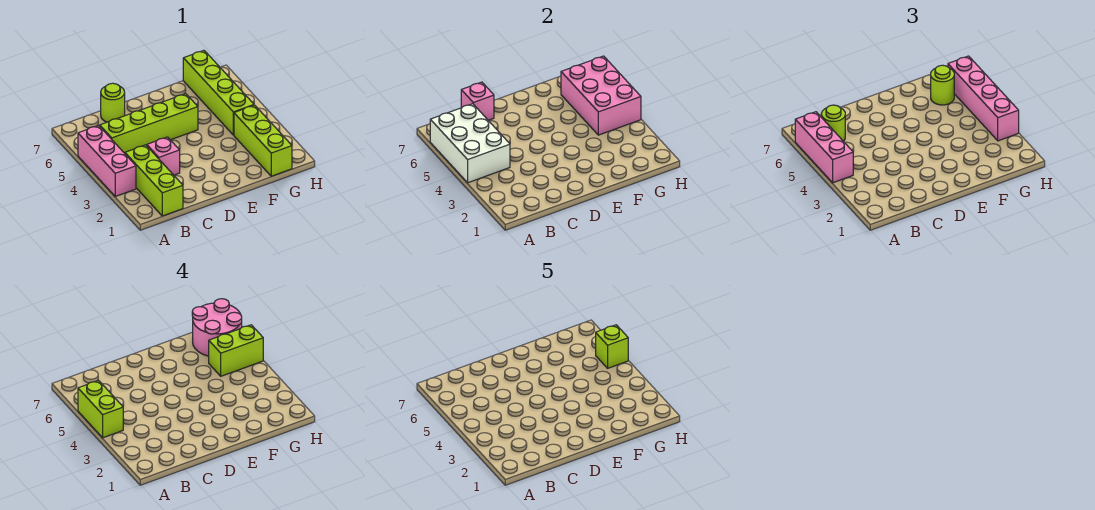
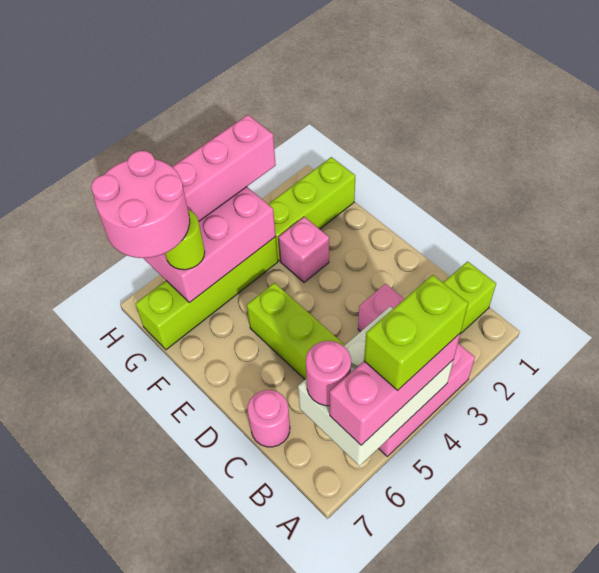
lime round brick B6 level 3 -> pink round brick B6 level 3
lime round brick C7 level 1 -> pink round brick C7 level 1
pink brick C7 level 2 -> pink brick F3 level 1
lime brick G5:H5 level 4 -> none
lime brick H5 level 5 -> none

